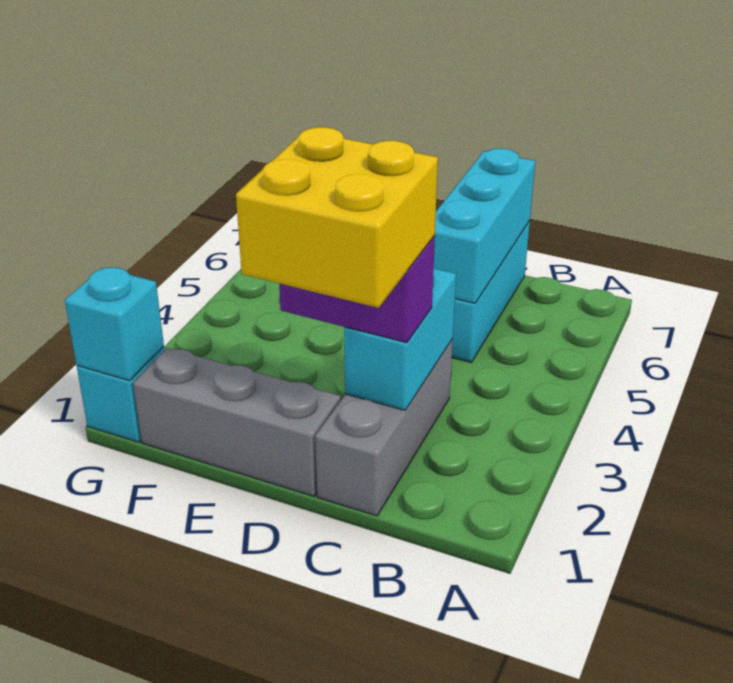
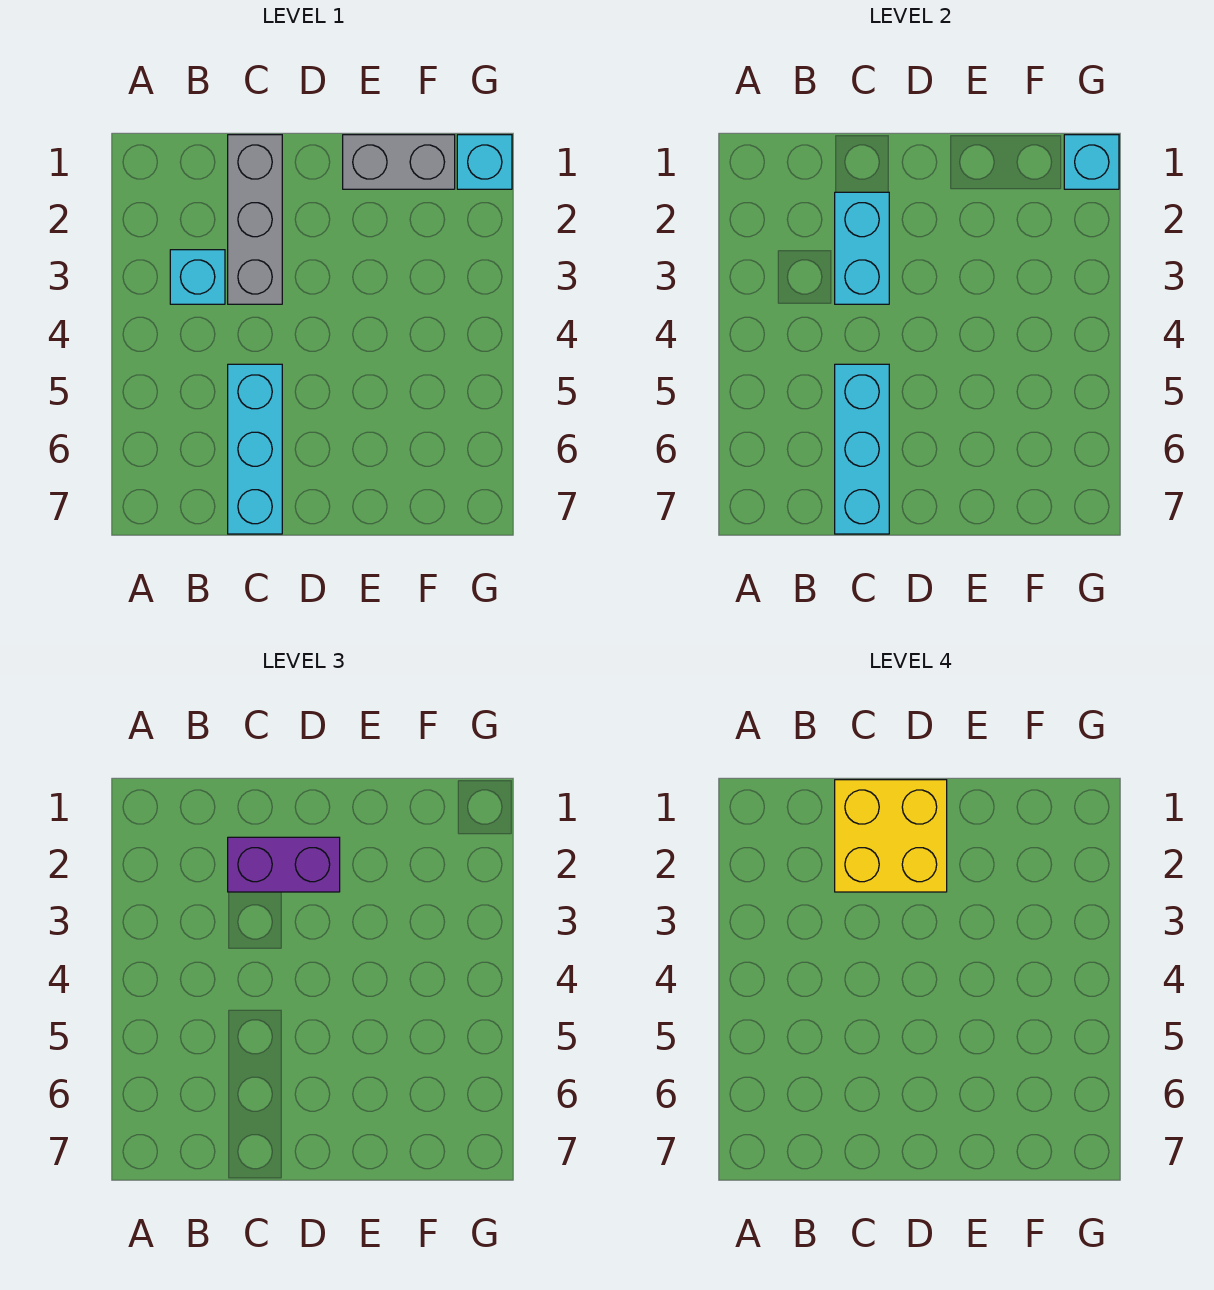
none -> cyan brick B3 level 1
grey brick D1:F1 level 1 -> grey brick E1:F1 level 1

